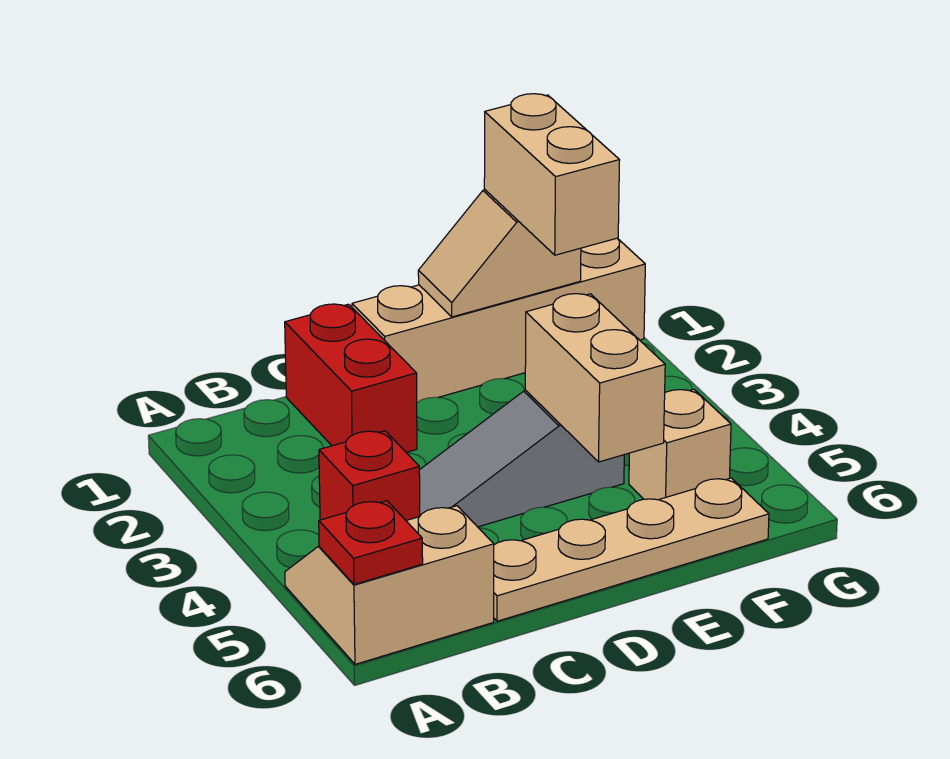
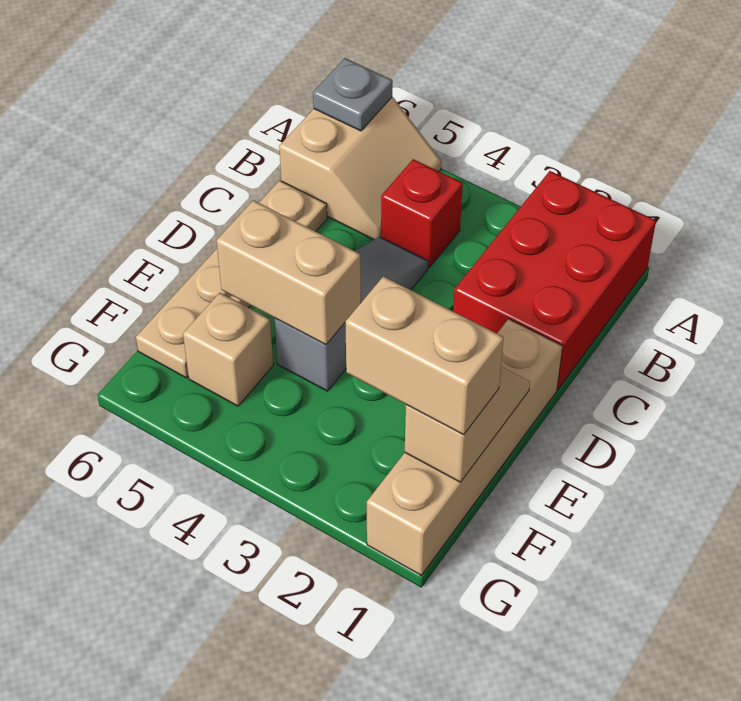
red plate A6 level 2 -> grey plate A6 level 2
red brick C1:C2 level 1 -> red brick A1:C2 level 1

